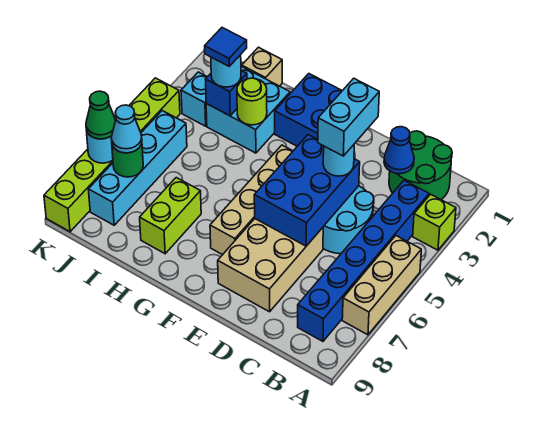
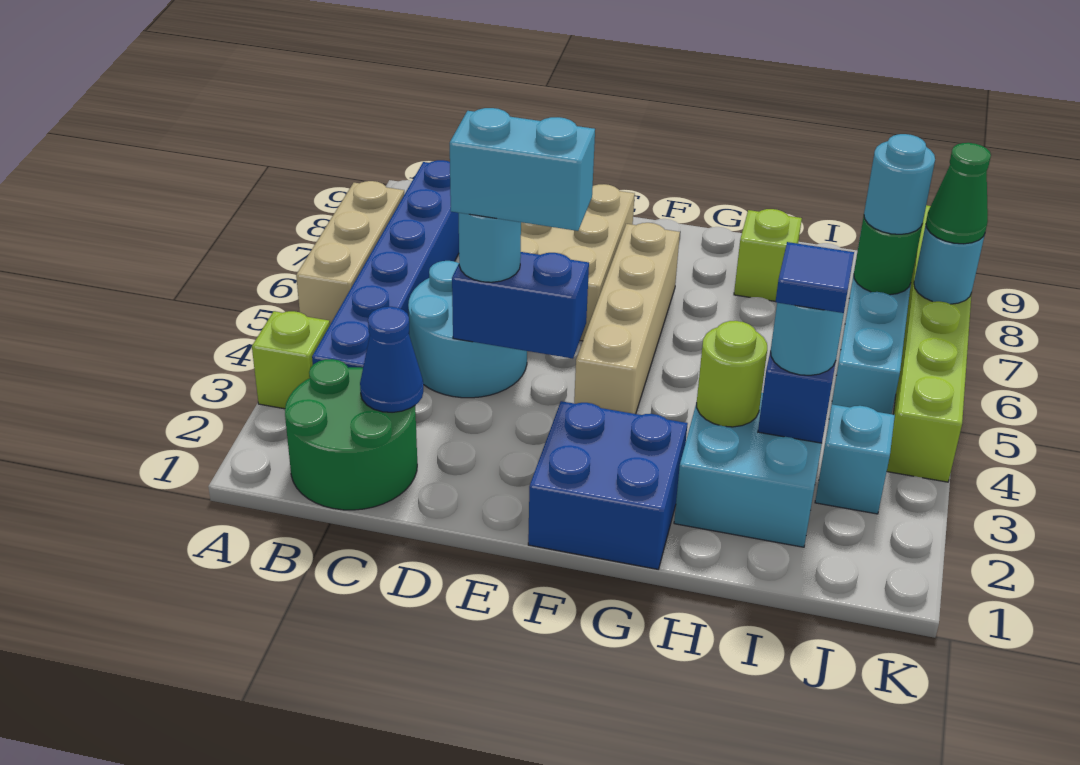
cyan brick D3:D4 level 4 -> cyan brick D4:E4 level 4
blue brick D4:E6 level 2 -> blue brick D4:E4 level 2
lime brick H7:H8 level 1 -> lime brick H8 level 1
tan brick I1 level 1 -> none
cyan cone J7 level 3 -> cyan round brick J7 level 3

